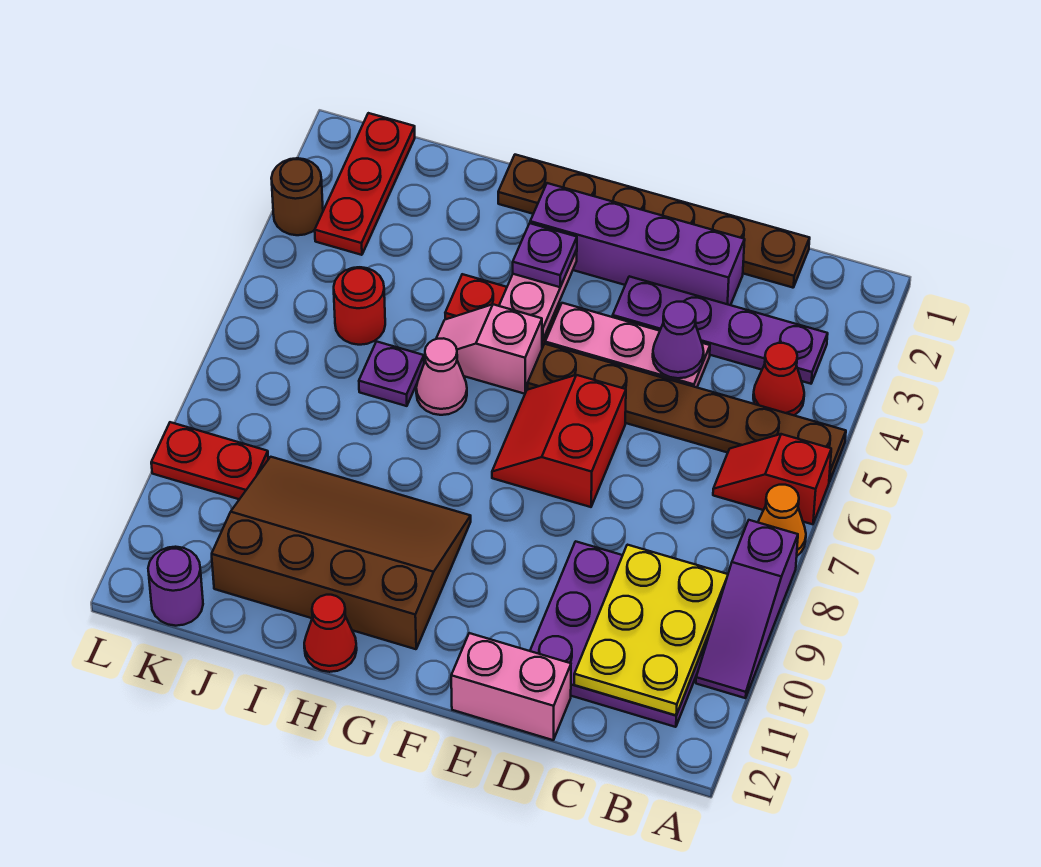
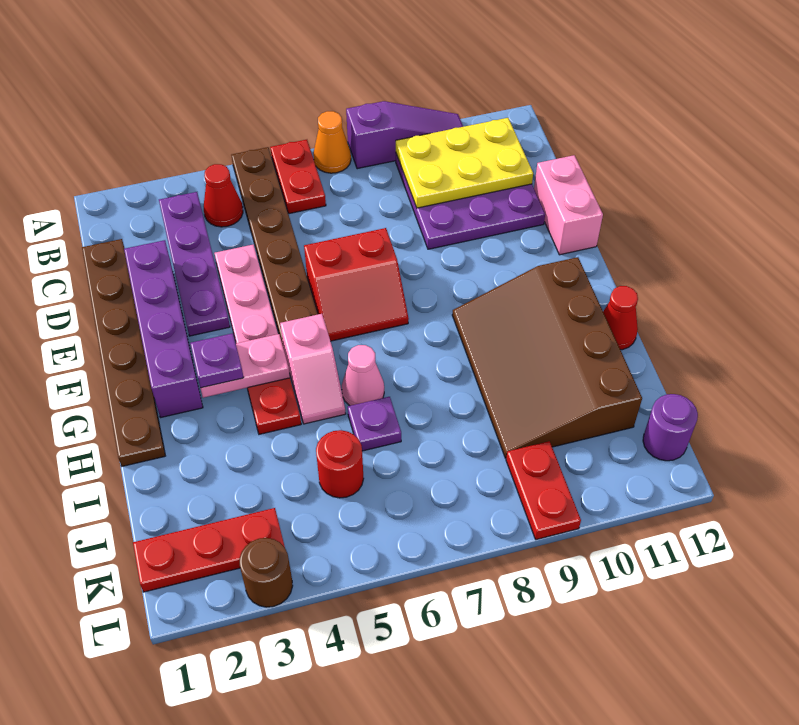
red slope A6:B6 level 1 top A -> red plate A6:B6 level 1
purple cone D4 level 2 -> none

